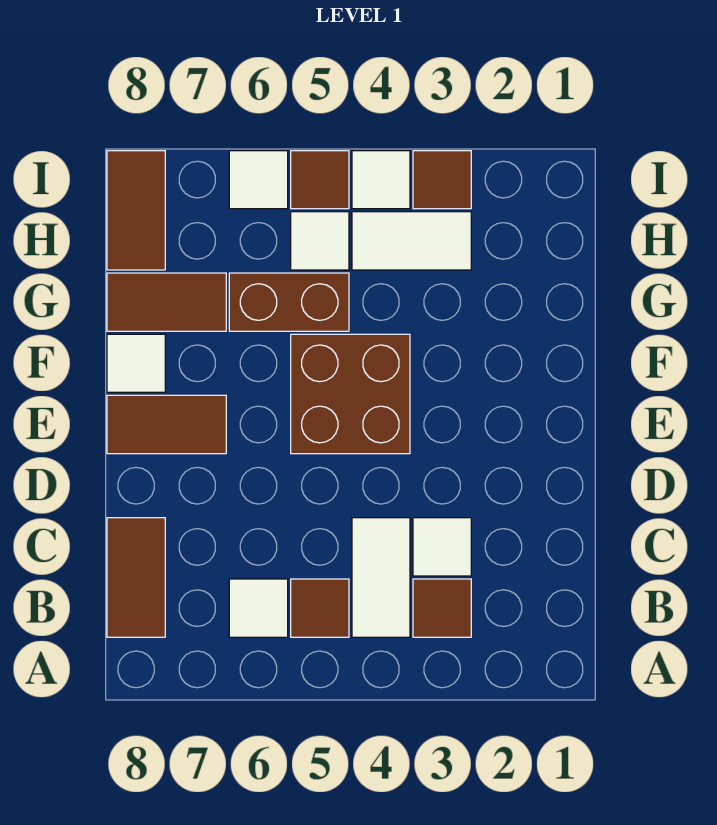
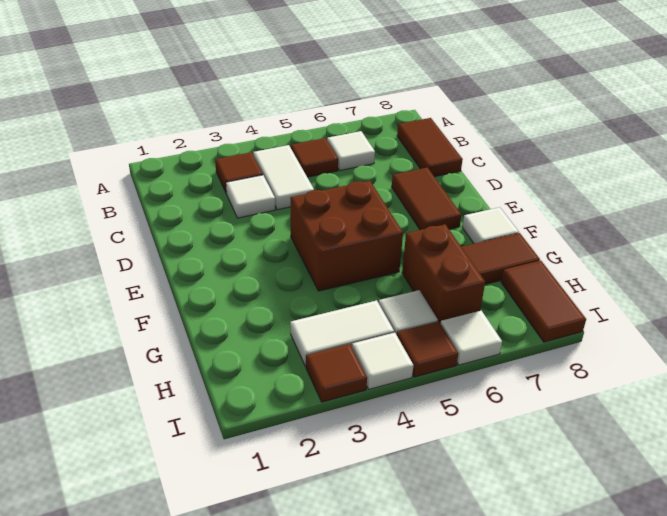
brown tile E7:E8 level 1 -> brown tile D7:E7 level 1
brown brick G5:G6 level 1 -> brown brick G6:H6 level 1

